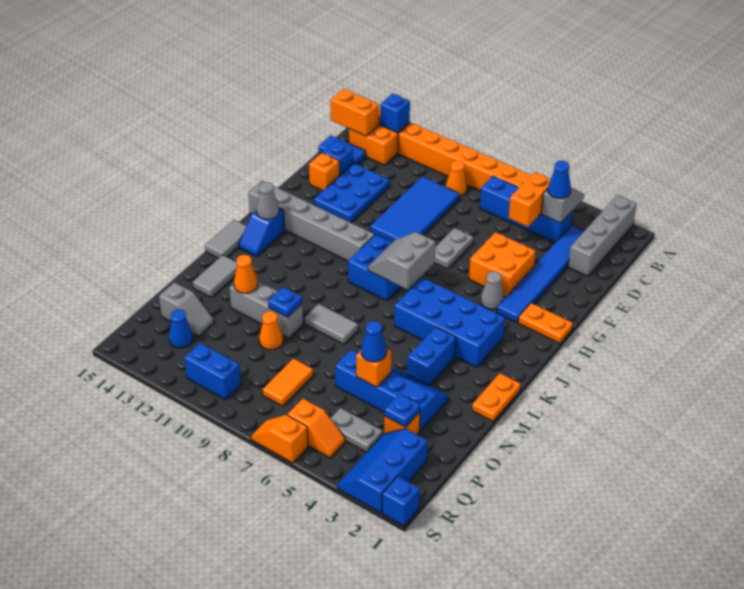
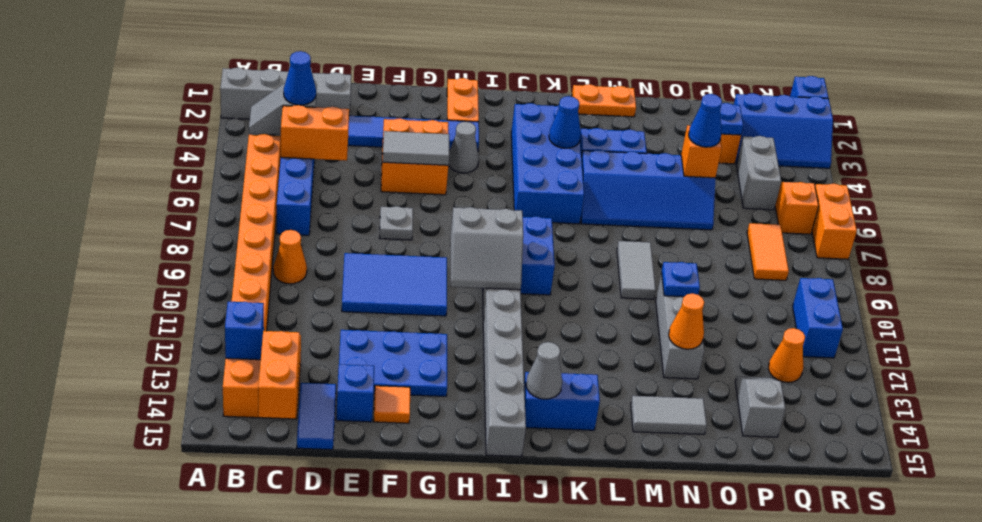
blue tile D9:G10 level 1 -> blue tile E9:G10 level 1
grey plate F7:G7 level 1 -> grey plate F7 level 1
orange brick F14 level 1 -> orange tile F14 level 1
grey slope I7:J8 level 2 top 7 -> grey slope H9:I10 level 2 top 9
blue slope J14:K14 level 1 top J -> blue brick J14:K14 level 1
grey tile K15:L15 level 1 -> grey tile F5:G5 level 2
blue slope N3:O6 level 1 top O -> blue slope L5:O6 level 1 top 5
orange cone O10 level 1 -> orange cone Q12 level 1
orange tile P8:Q8 level 1 -> orange tile Q7:Q8 level 1
grey plate Q4:Q5 level 1 -> grey brick Q4:Q5 level 1
blue cone Q13 level 1 -> blue cone K4 level 2
orange slope S6:S7 level 1 top 6 -> orange brick S6:S7 level 1

